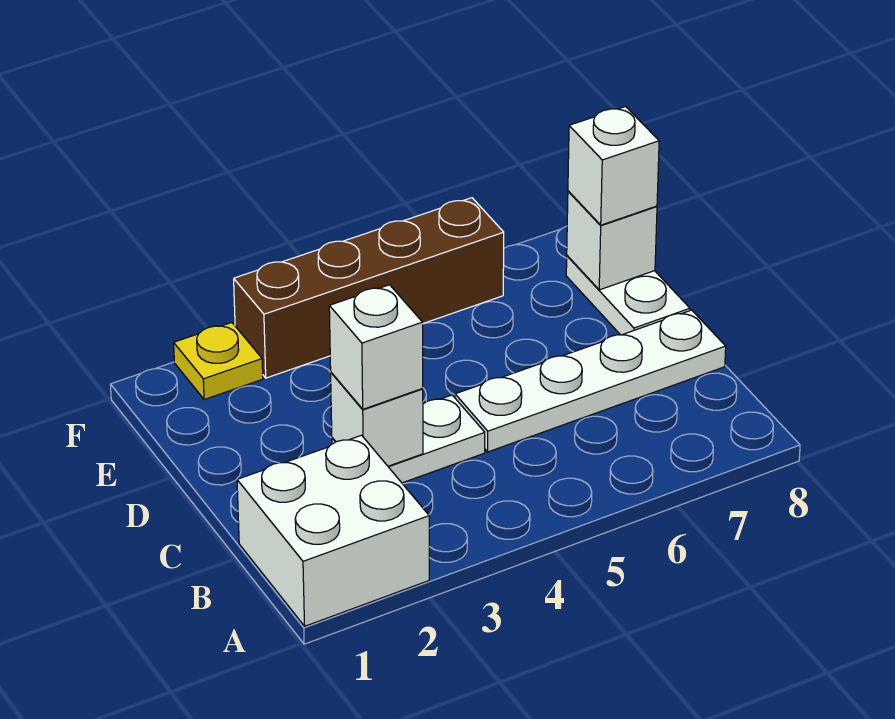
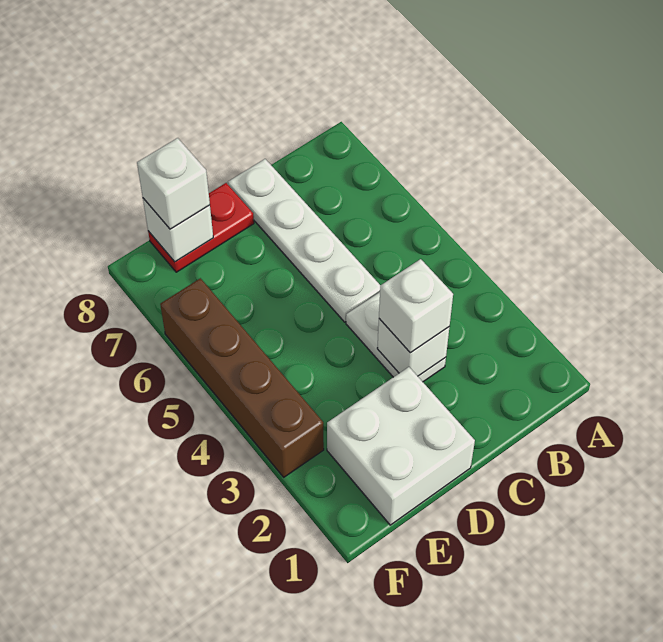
white brick A1:B2 level 1 -> white brick D1:E2 level 1
white plate D8:E8 level 1 -> red plate D8:E8 level 1
yellow plate F2 level 1 -> none

